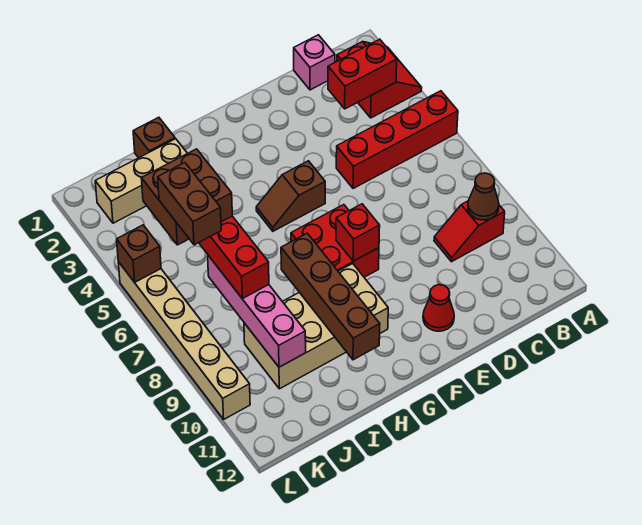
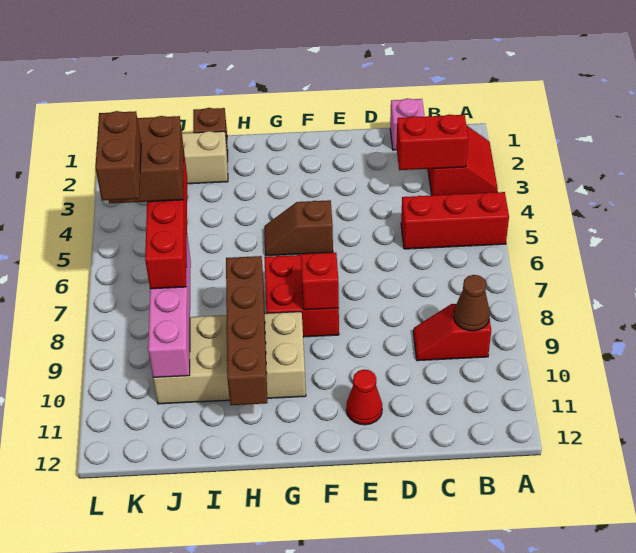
red brick A5:D5 level 1 -> red brick A5:C5 level 1
tan brick L5:L10 level 1 -> none
brown brick L5 level 2 -> none

